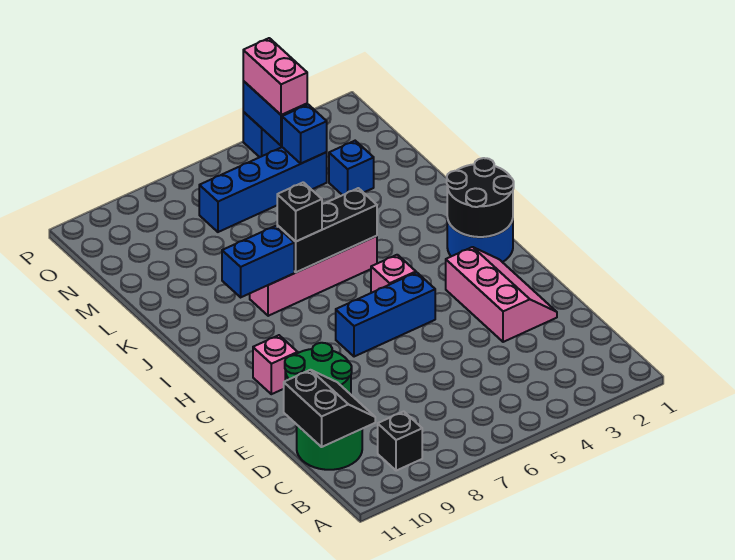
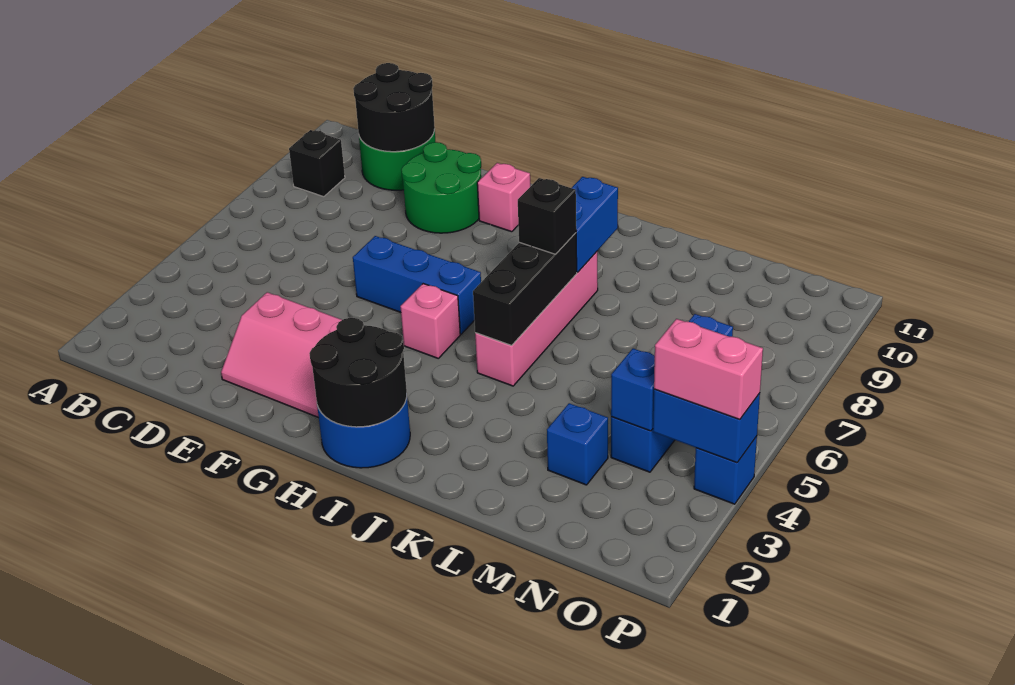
black slope C10:D11 level 2 top 11 -> black round brick C10:D11 level 2
blue brick G5:G7 level 1 -> blue brick F6:H6 level 1

